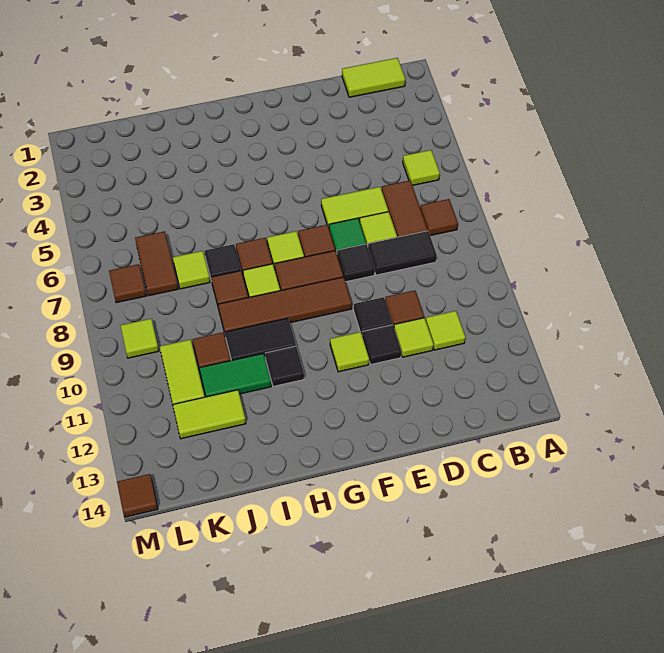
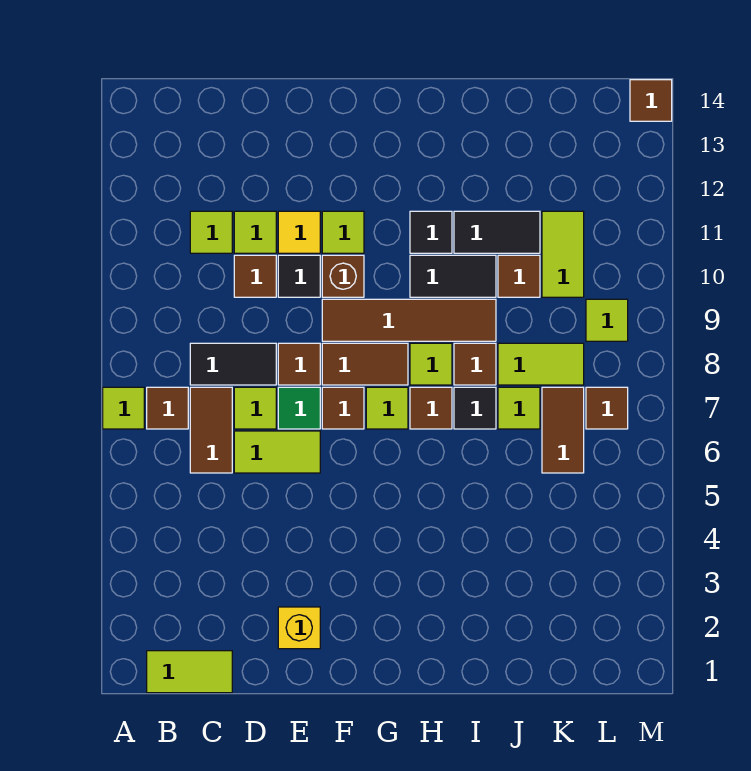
lime tile B5 level 1 -> lime tile A7 level 1
none -> yellow brick E2 level 1
black tile E8 level 1 -> brown tile E8 level 1
black tile E11 level 1 -> yellow tile E11 level 1
none -> brown brick F10 level 1
green tile I11:J11 level 1 -> black tile I11:J11 level 1
lime tile J12:K12 level 1 -> lime tile J8:K8 level 1

